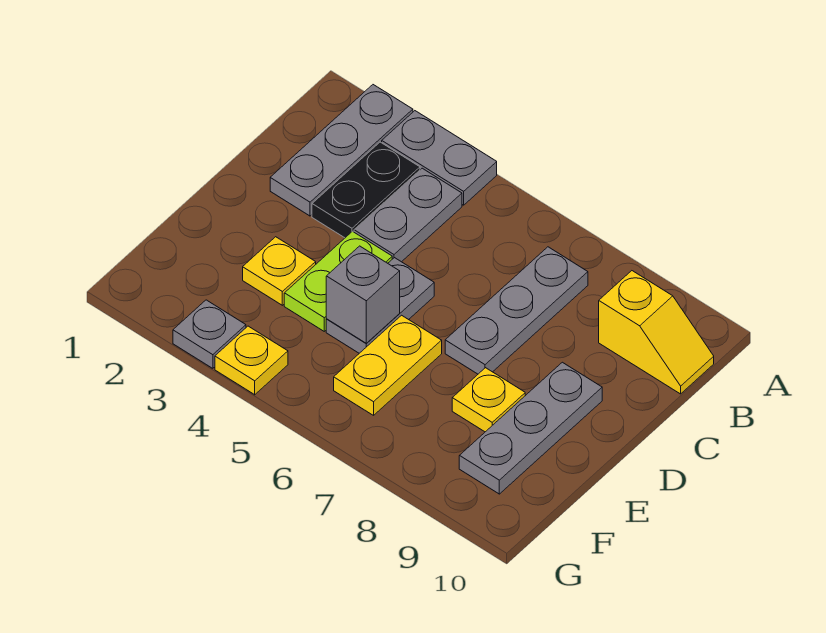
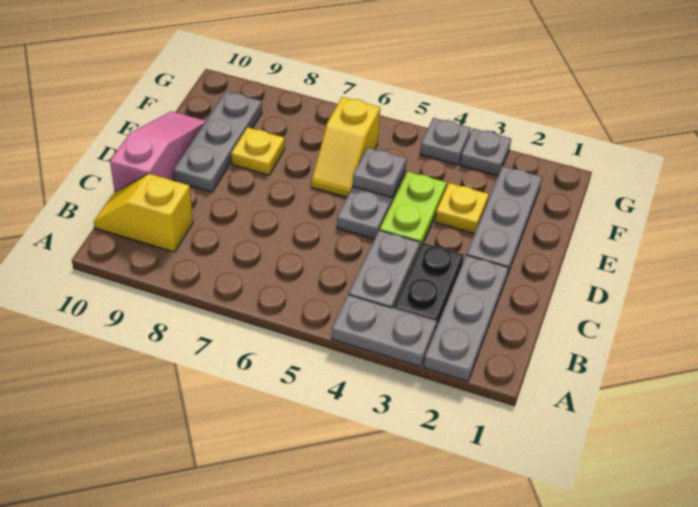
grey plate B7:D7 level 1 -> grey plate D2:F2 level 1
none -> pink slope C10:E10 level 1 top C
grey brick E5 level 2 -> grey plate E5 level 2
yellow plate E6:F6 level 1 -> yellow slope E6:F6 level 1 top F
yellow plate G4 level 1 -> grey plate G4 level 1

